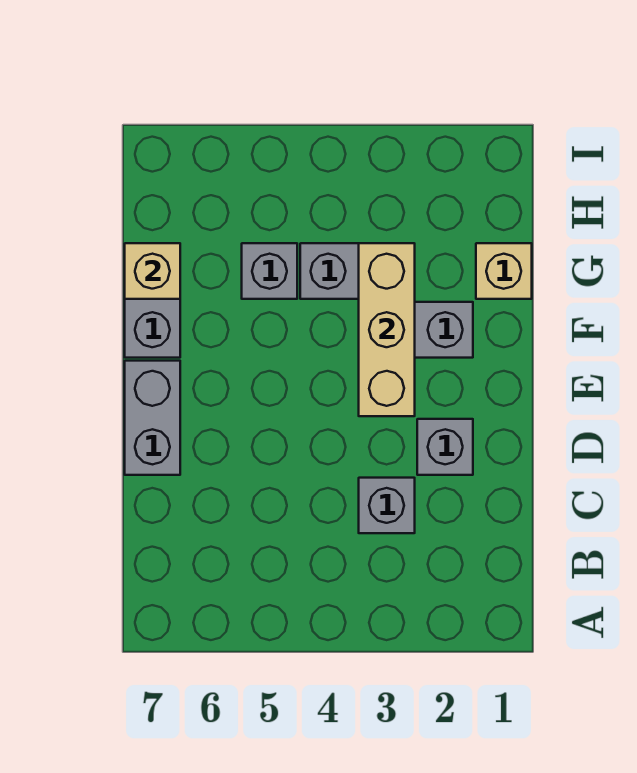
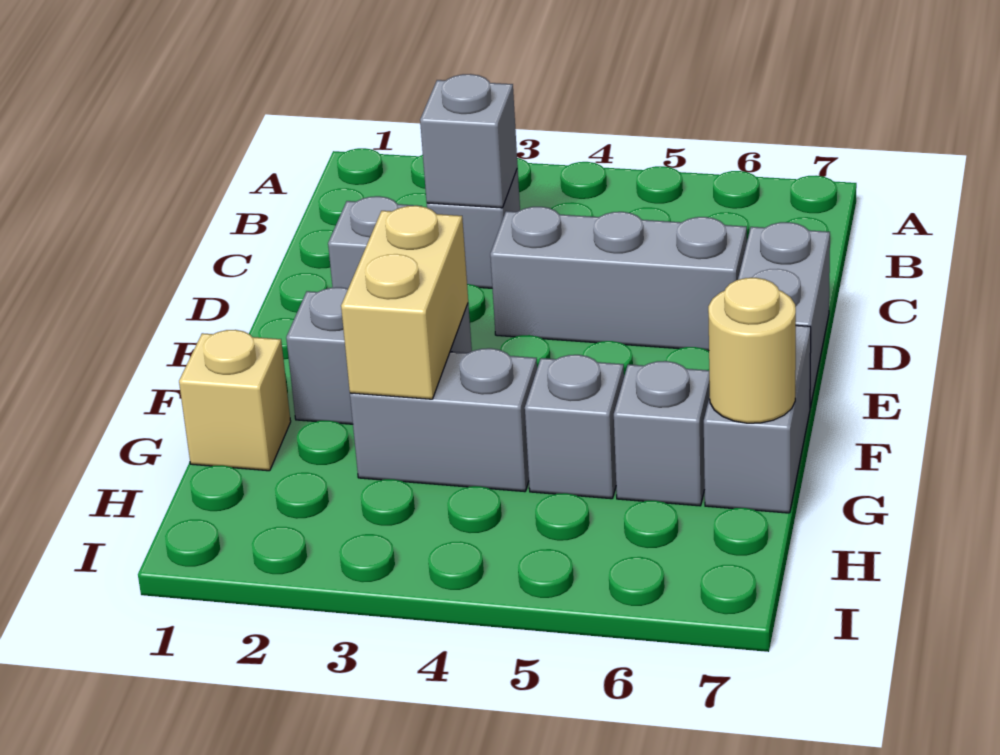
none -> grey brick C3 level 2
none -> grey brick D4:D6 level 1
tan brick E3:G3 level 2 -> tan brick F3:G3 level 2
none -> grey brick G6 level 1
tan brick G7 level 2 -> tan round brick G7 level 2

